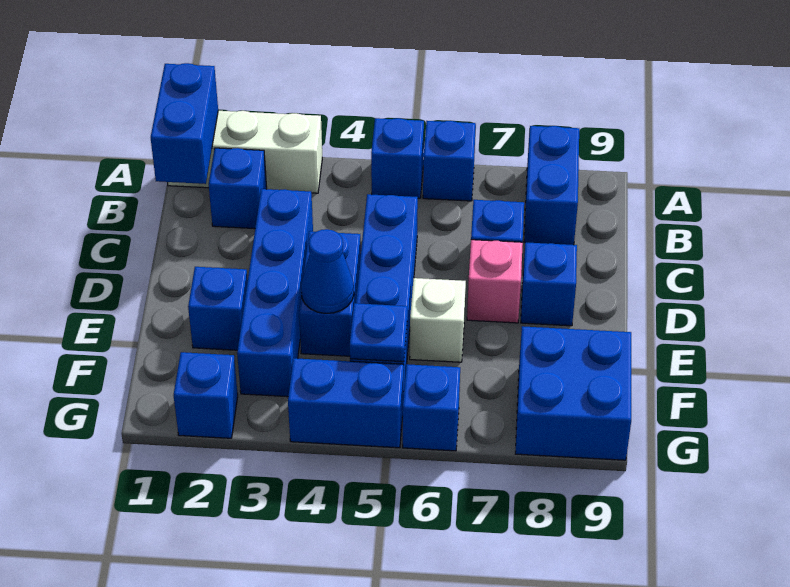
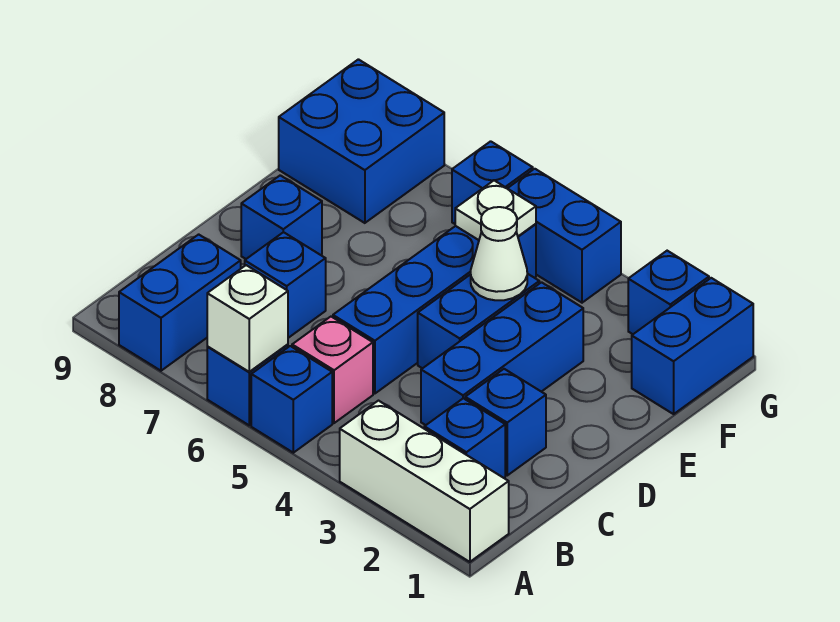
blue brick A1:B1 level 2 -> blue brick F1:G1 level 1
blue brick C3:F3 level 1 -> blue brick C3:E3 level 1
pink brick D7 level 1 -> pink brick B5 level 1
blue brick E2 level 1 -> blue brick C2 level 1
blue cone E4 level 2 -> white cone E4 level 2
white brick E6 level 1 -> white brick A6 level 2
blue plate F5 level 2 -> white plate F5 level 2

